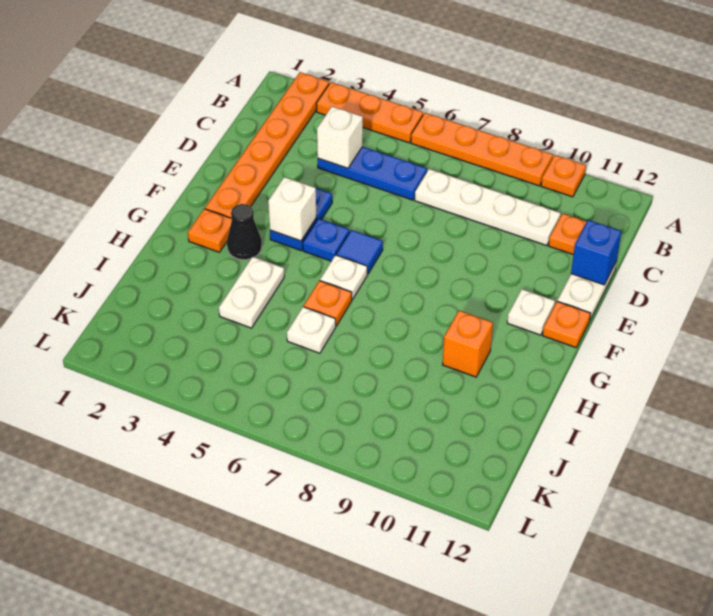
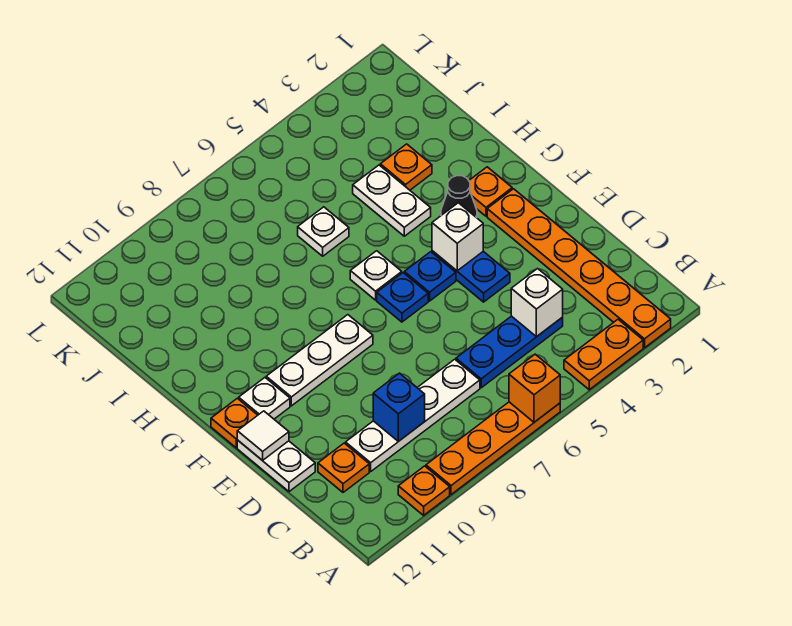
orange plate A3:A5 level 1 -> orange plate A3:A4 level 1
blue brick D12 level 2 -> blue brick C9 level 2
none -> white tile E12 level 2
blue tile F6 level 1 -> blue plate F6 level 1
none -> white plate F8:F10 level 1
orange plate H6 level 1 -> orange plate I3 level 1
orange brick H10 level 1 -> orange brick A6 level 2

